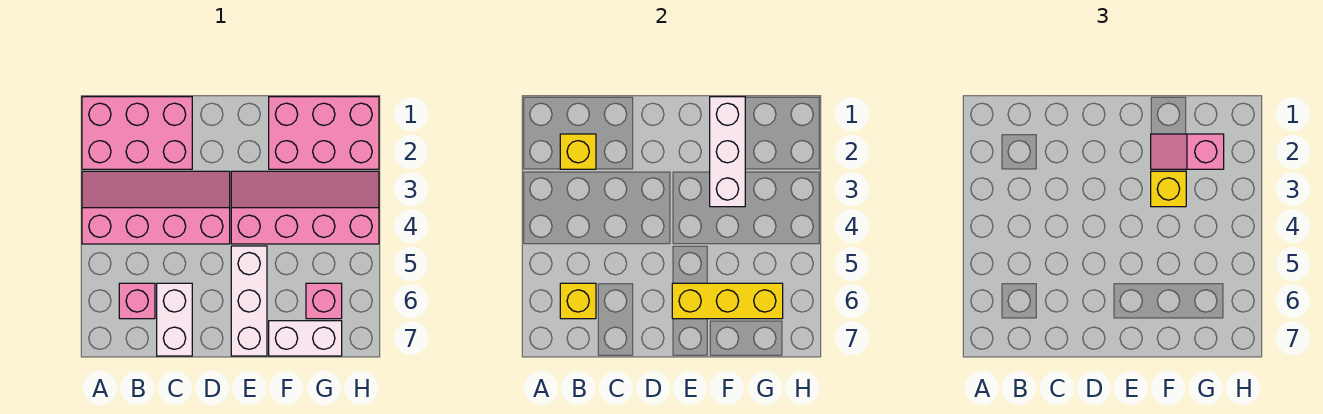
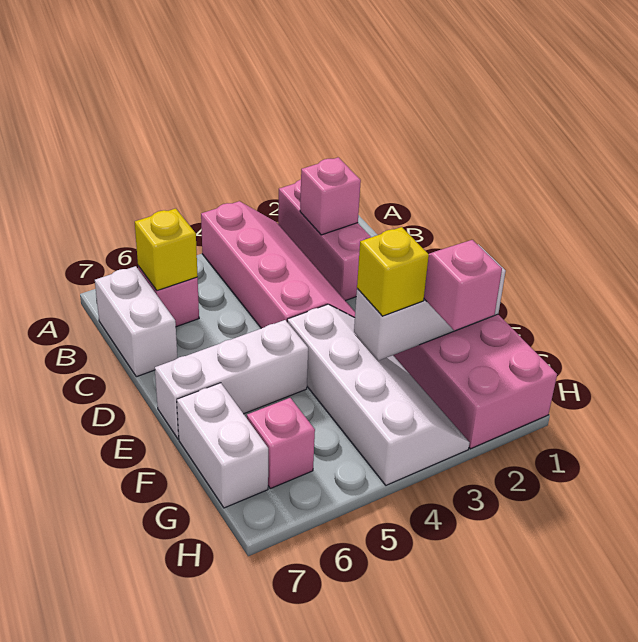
pink brick A1:C2 level 1 -> pink brick A2:C2 level 1
yellow brick B2 level 2 -> pink brick B2 level 2
white brick C6:C7 level 1 -> white brick B7:C7 level 1
pink slope E3:H4 level 1 top 4 -> white slope E3:H4 level 1 top 4
yellow brick E6:G6 level 2 -> none

